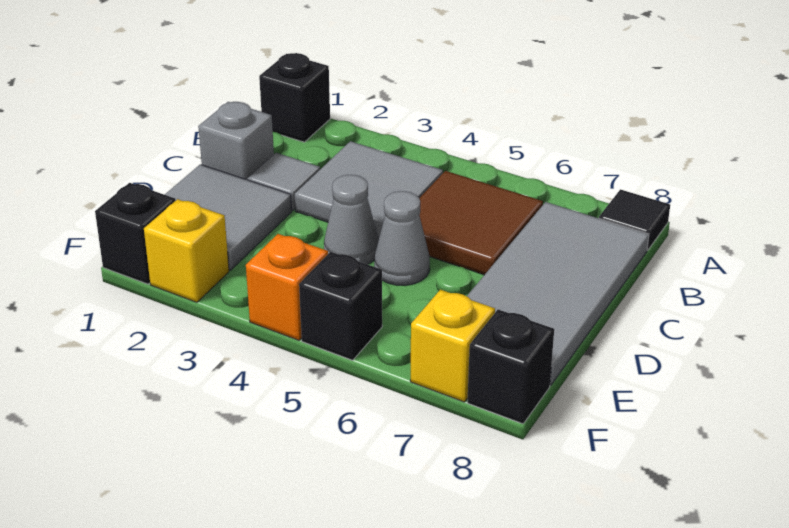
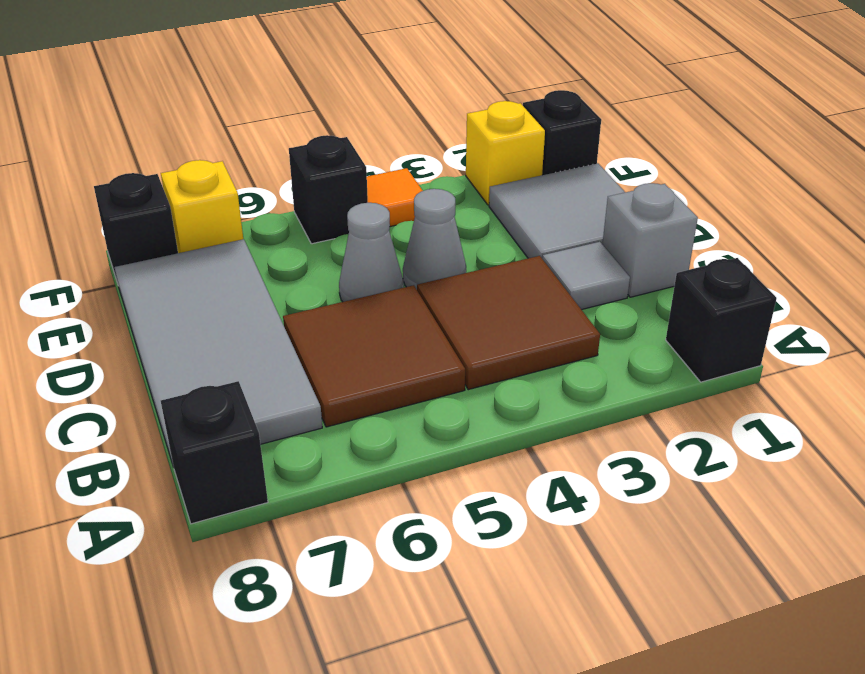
black tile A8 level 1 -> black brick A8 level 1
grey tile B3:C4 level 1 -> brown tile B3:C4 level 1
orange brick F4 level 1 -> orange tile F4 level 1

